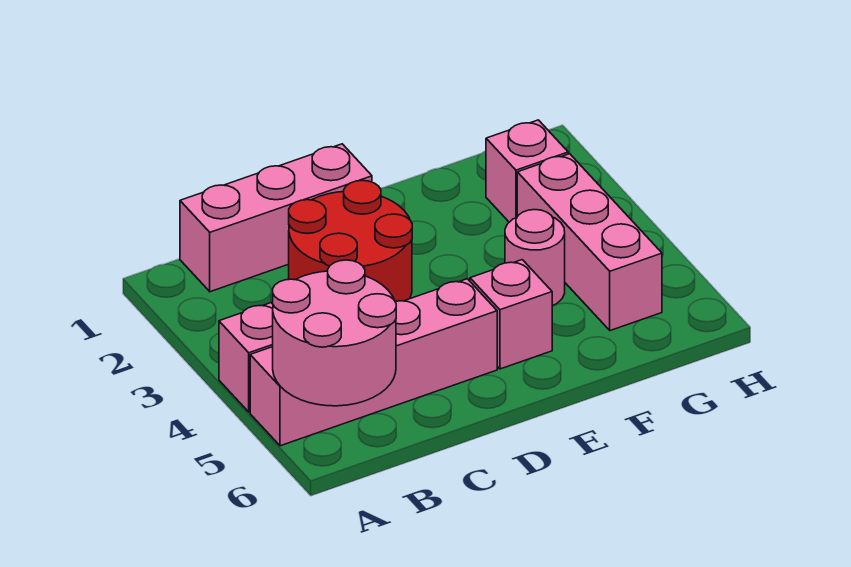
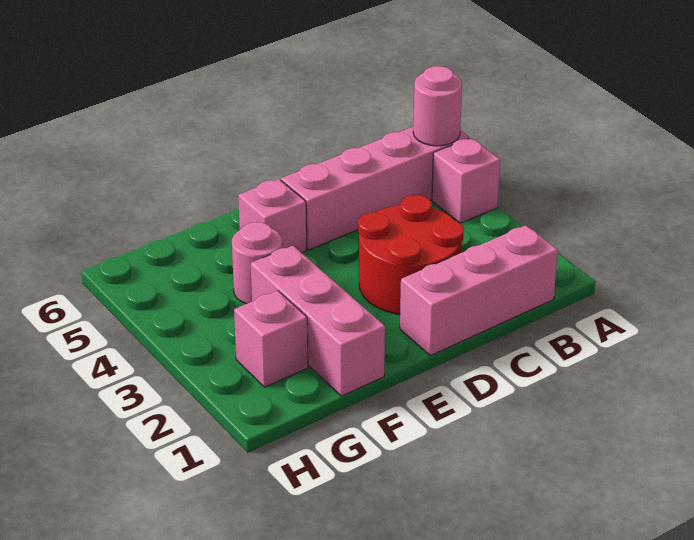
pink round brick A5:B6 level 2 -> pink round brick A5 level 2
pink brick G3:G5 level 1 -> pink brick F1:F3 level 1

